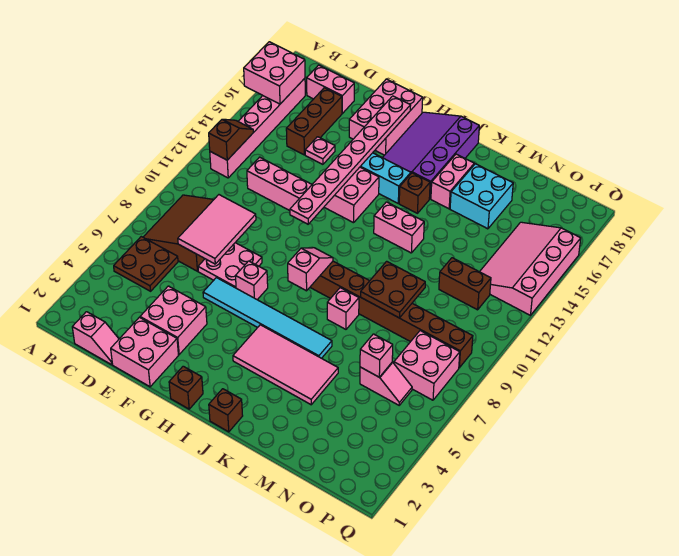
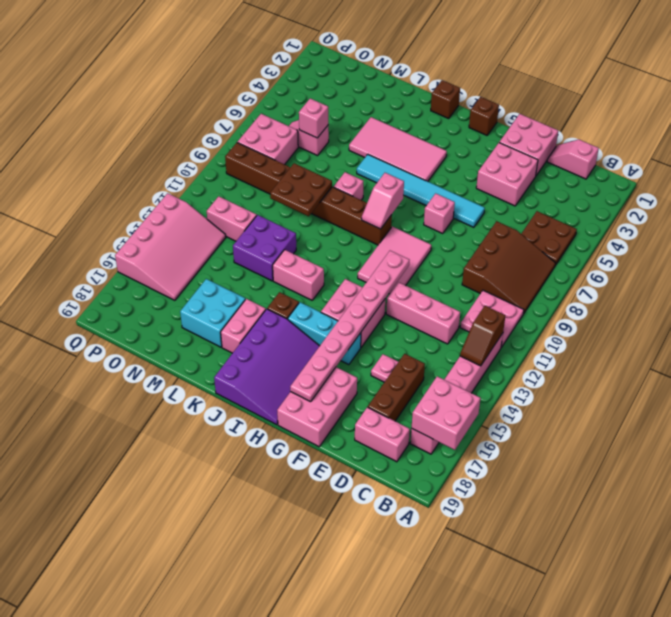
pink tile D7:E9 level 2 -> pink tile G9:H11 level 1
pink plate E7:F8 level 1 -> pink plate B10:C11 level 1
none -> purple brick L12:M13 level 1
brown brick N12:O12 level 1 -> pink brick N12:O12 level 1

